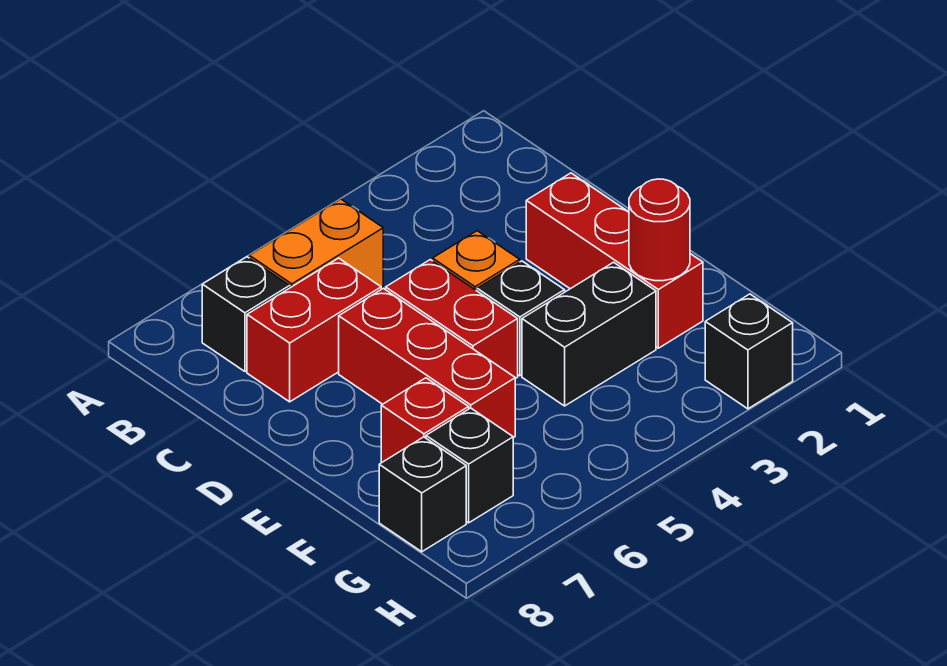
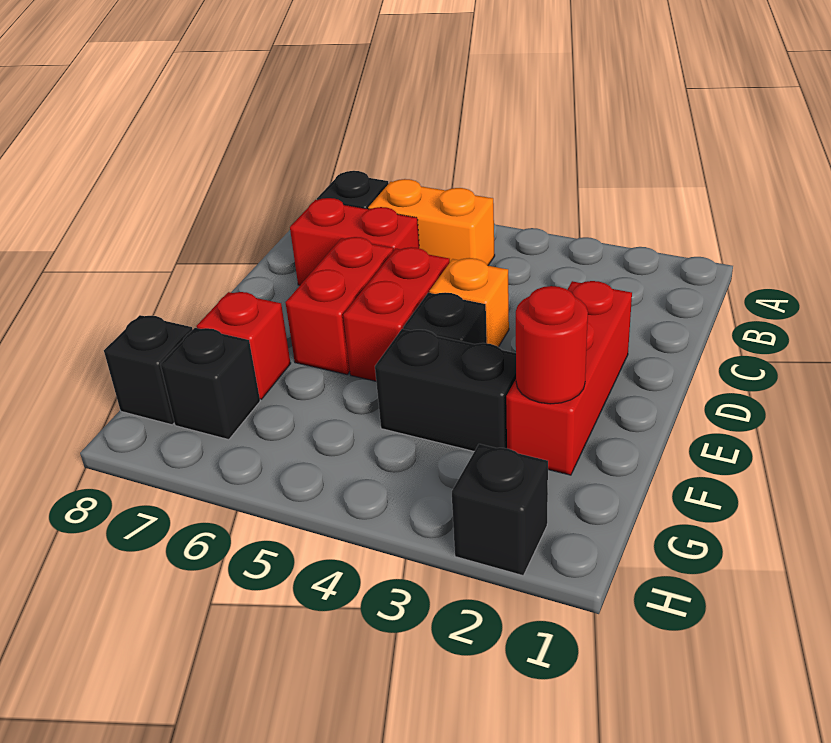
red brick D6:F6 level 1 -> red brick D6:E6 level 1

